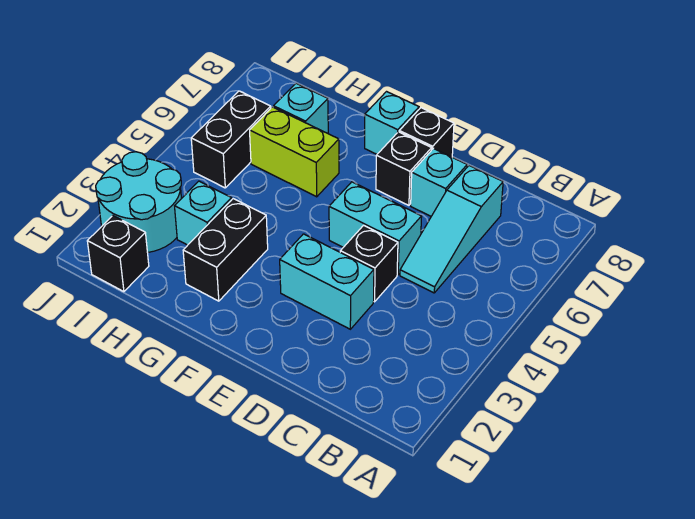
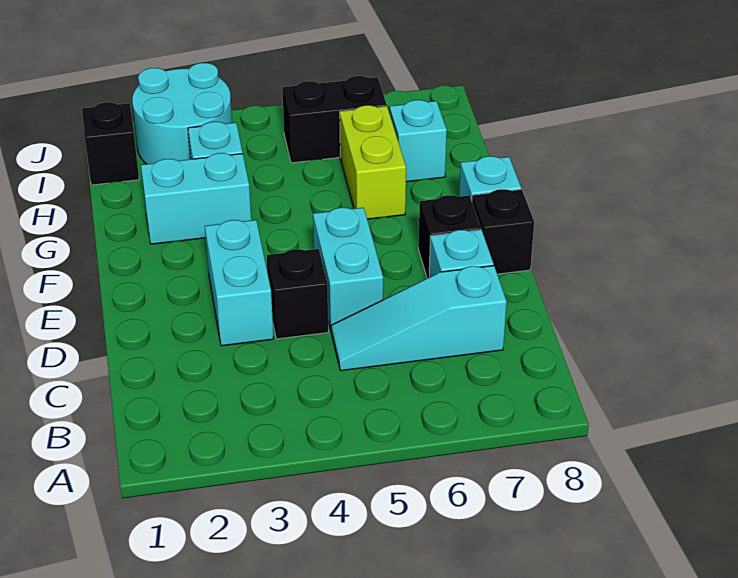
black brick G2:G3 level 1 -> cyan brick G2:G3 level 1

